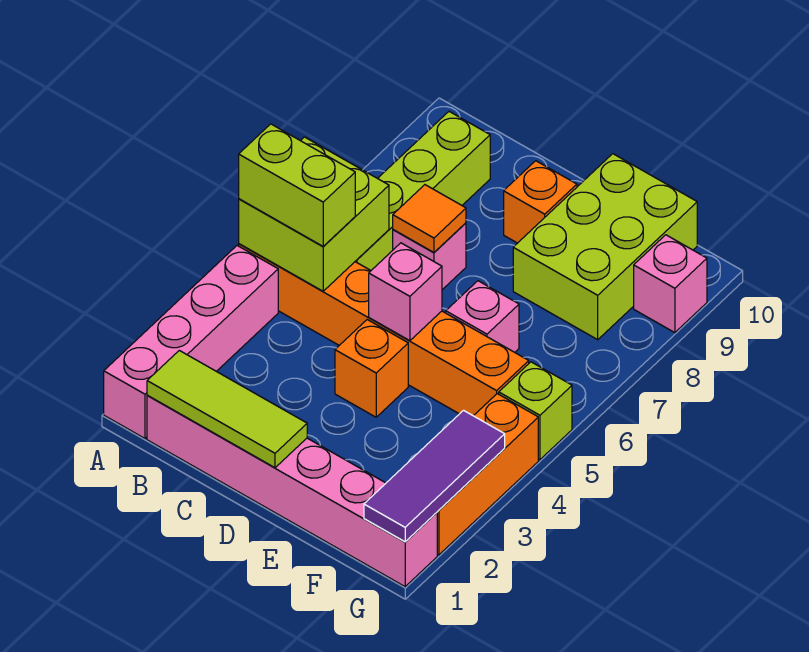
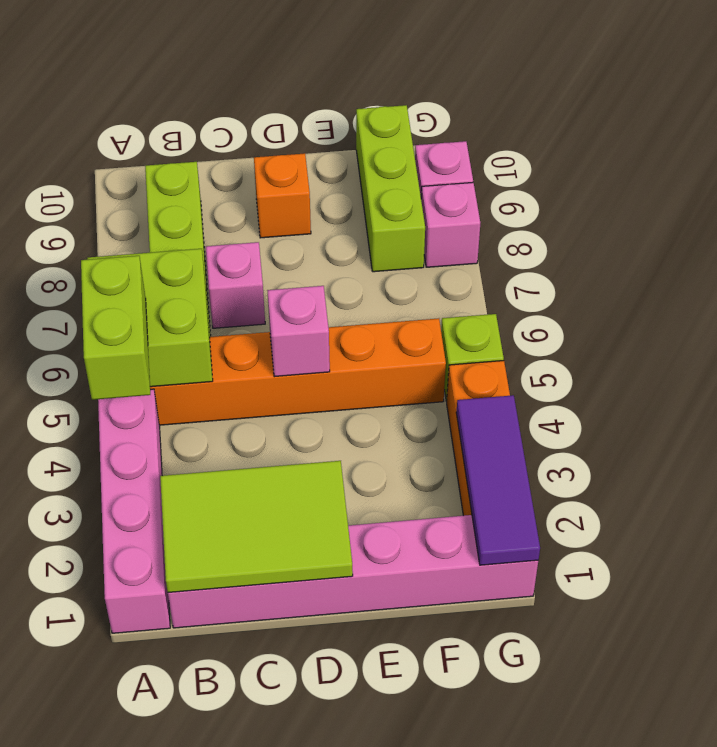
lime brick A5:B5 level 3 -> lime brick A4:A5 level 3
lime tile B1:D1 level 2 -> lime tile B1:D2 level 2
orange tile C7 level 2 -> none
orange brick D4 level 1 -> none
pink brick E6 level 1 -> pink brick G8 level 1
lime brick E8:F10 level 1 -> lime brick F8:F10 level 1

